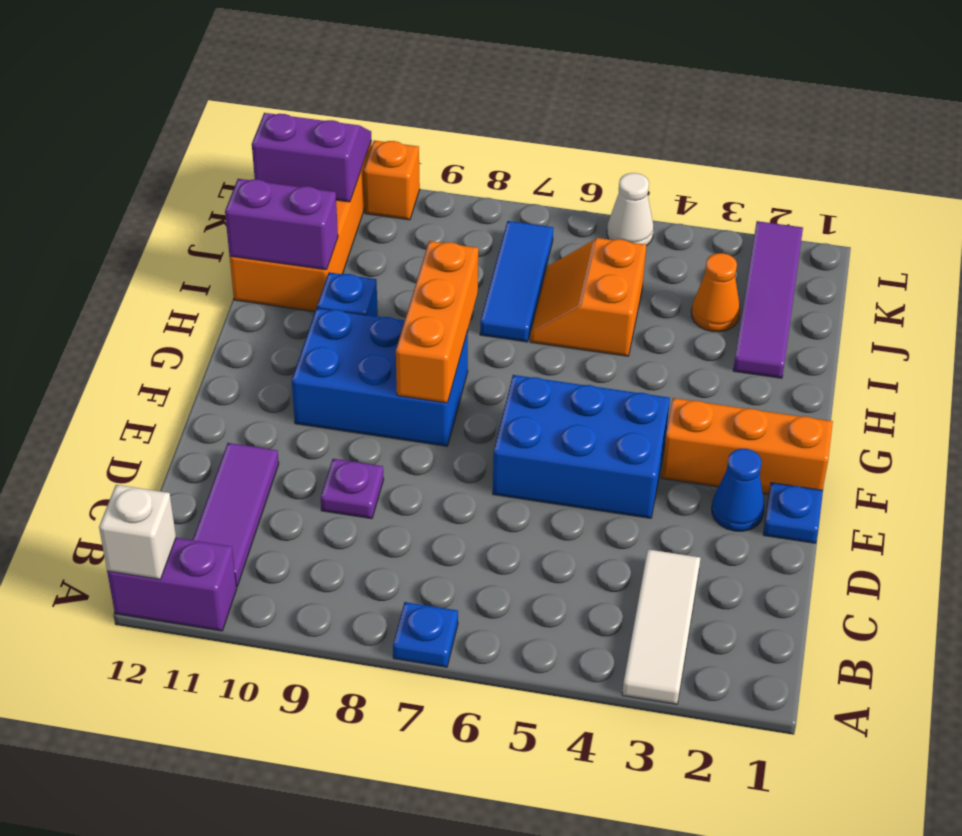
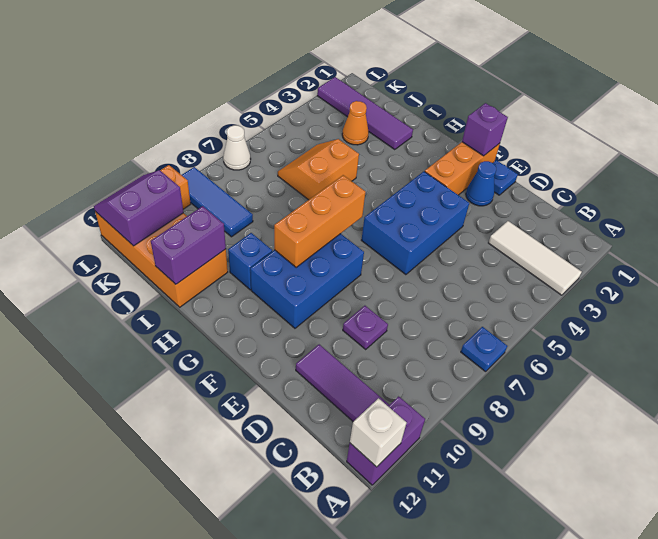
none -> purple brick F1 level 2
orange brick F8:H8 level 2 -> orange brick G7:G9 level 2
orange slope I5:J6 level 1 top 5 -> orange slope I5:J6 level 1 top I
blue tile I7:K7 level 1 -> blue tile J9:L9 level 1
white cone L5 level 1 -> white cone L7 level 1

